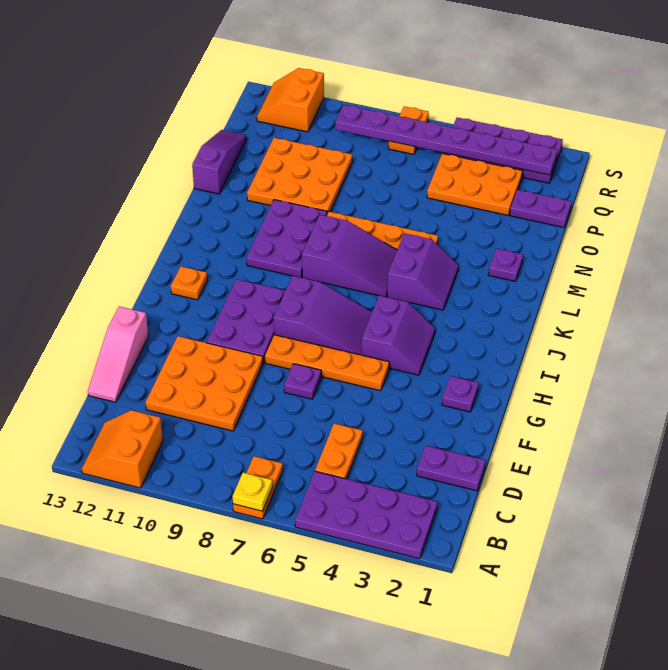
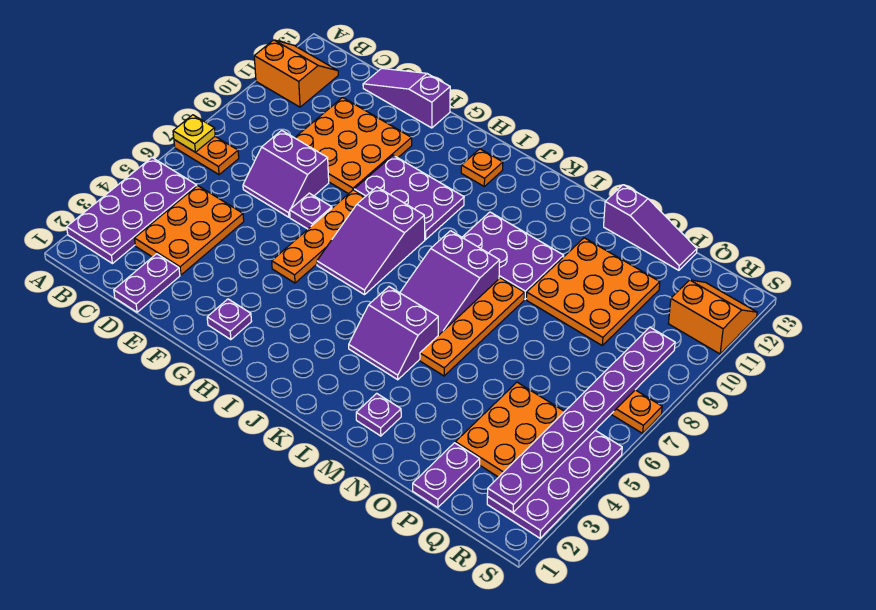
orange plate C5:D5 level 1 -> orange plate C3:D5 level 1
pink slope D13:F13 level 1 top F -> purple slope D13:F13 level 1 top F
purple slope H4:I5 level 1 top 5 -> purple slope D7:E8 level 1 top 8

